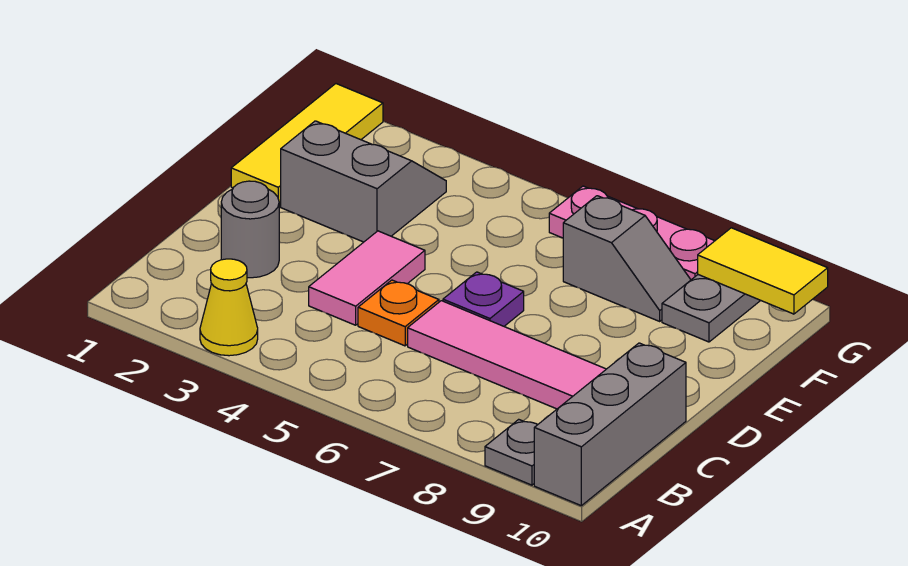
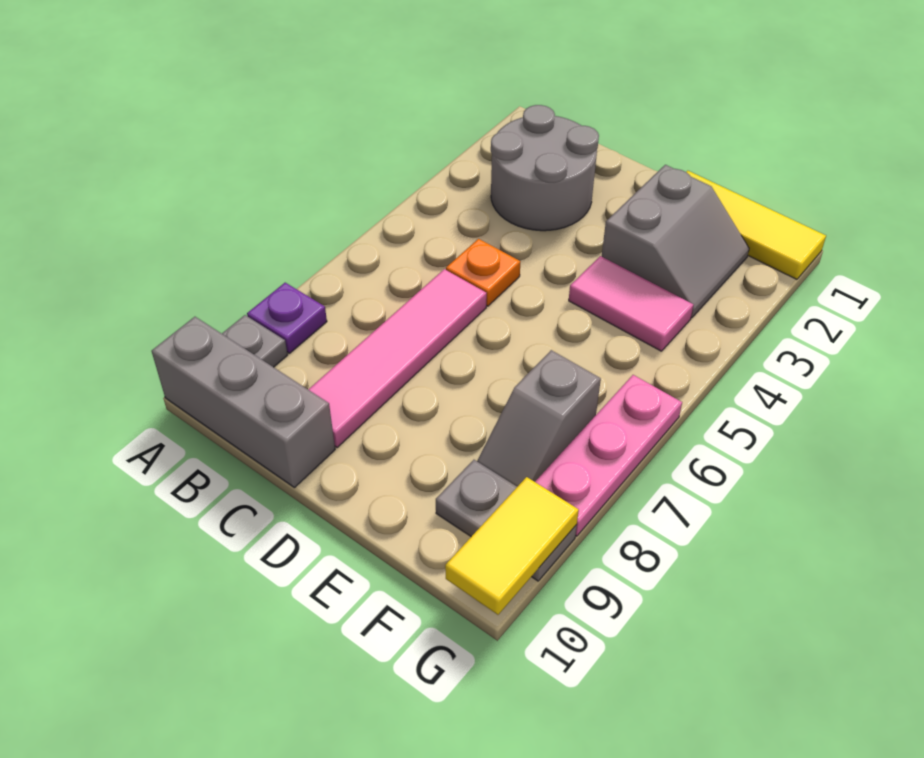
yellow cone A3 level 1 -> none
grey round brick C2 level 1 -> grey round brick B2:C3 level 1
pink tile C4:D4 level 1 -> pink tile E4:F4 level 1
purple plate D6 level 1 -> purple plate A8 level 1

